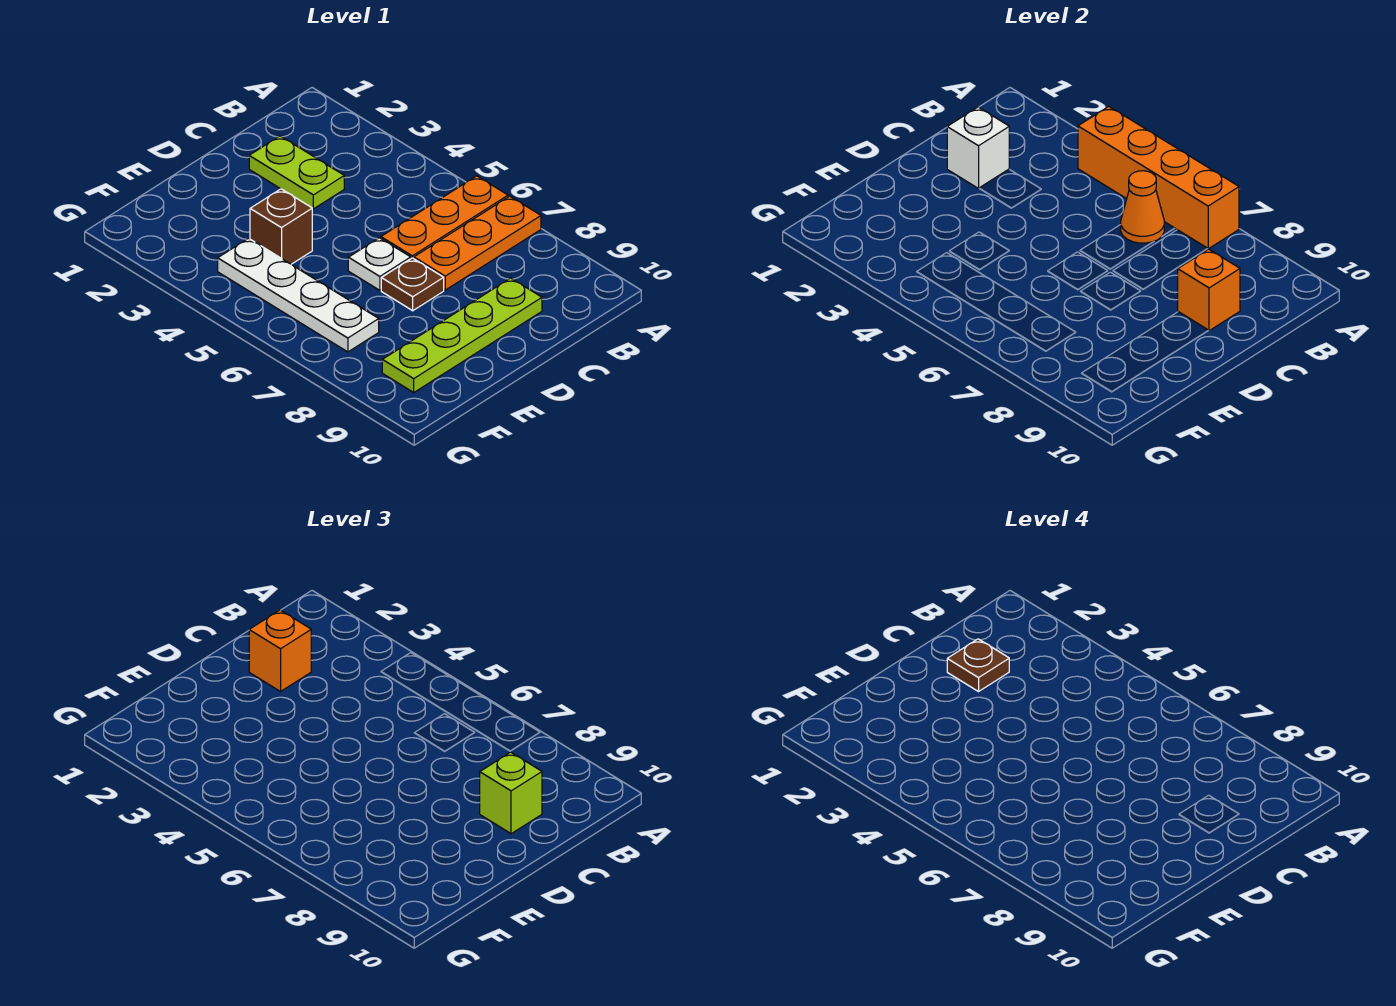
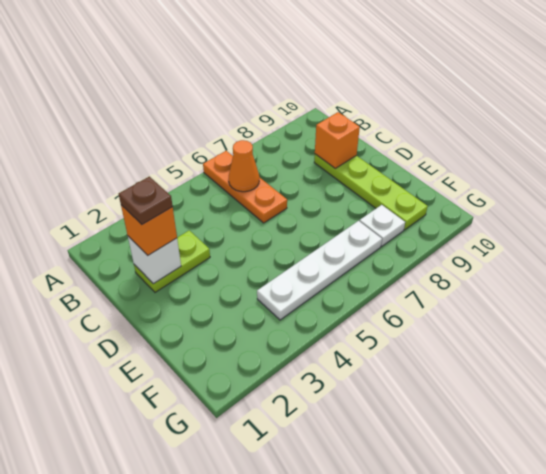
orange brick A4:A7 level 2 -> none
orange plate A7:C7 level 1 -> none
lime brick C9 level 3 -> none
white plate D6 level 1 -> white plate F8 level 1
brown plate D7 level 1 -> none
brown brick E4 level 1 -> none

